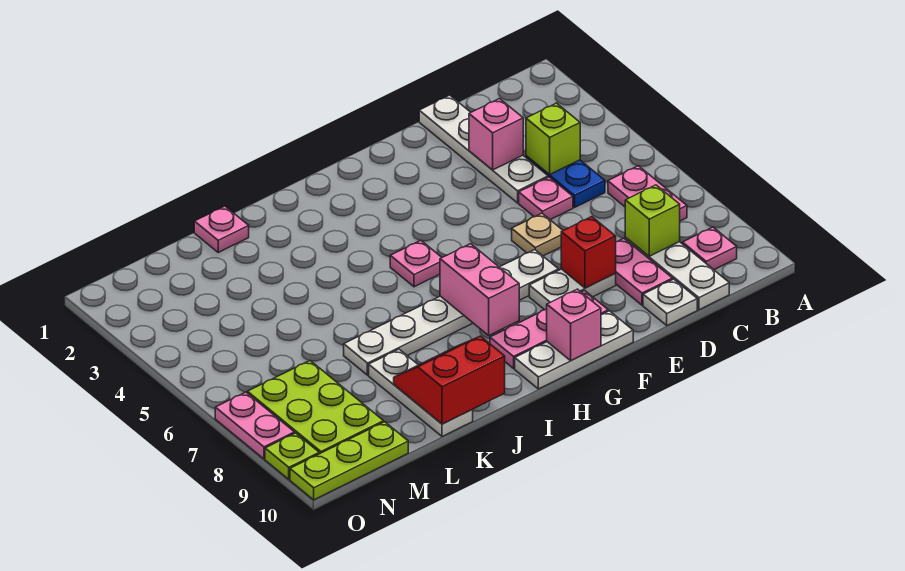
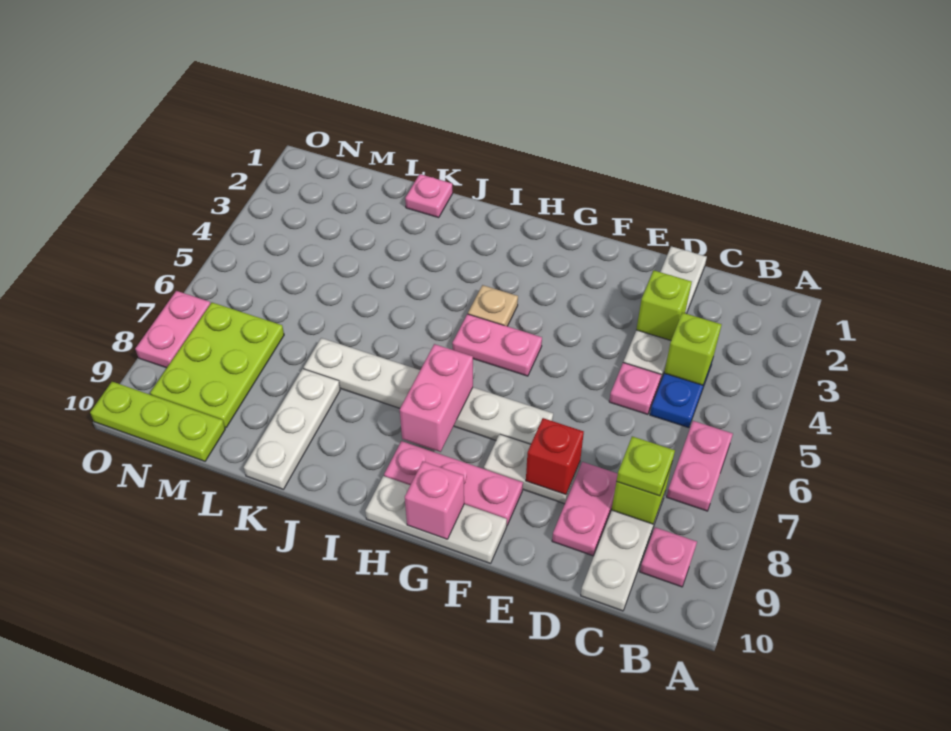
pink brick D3 level 2 -> lime brick D3 level 2
white plate D10 level 1 -> none
tan plate E6 level 1 -> tan plate H4 level 1
pink plate H5 level 1 -> pink plate G5:H5 level 1
red slope J9:K10 level 2 top 10 -> none
lime plate O9 level 1 -> lime plate C8 level 3

